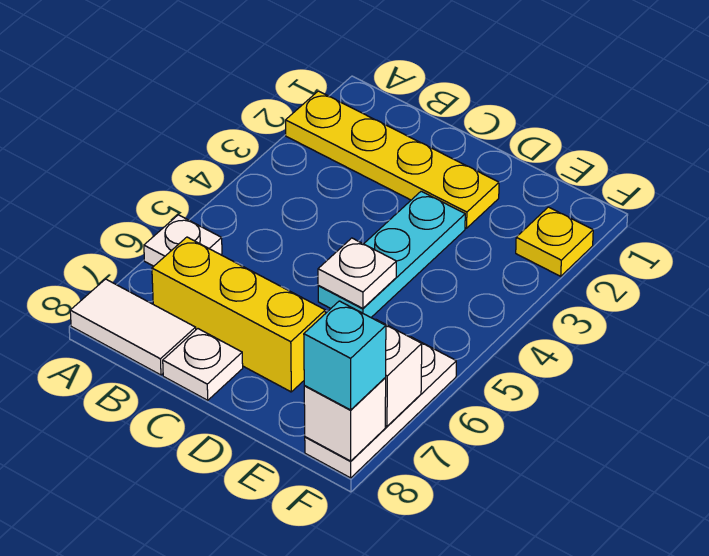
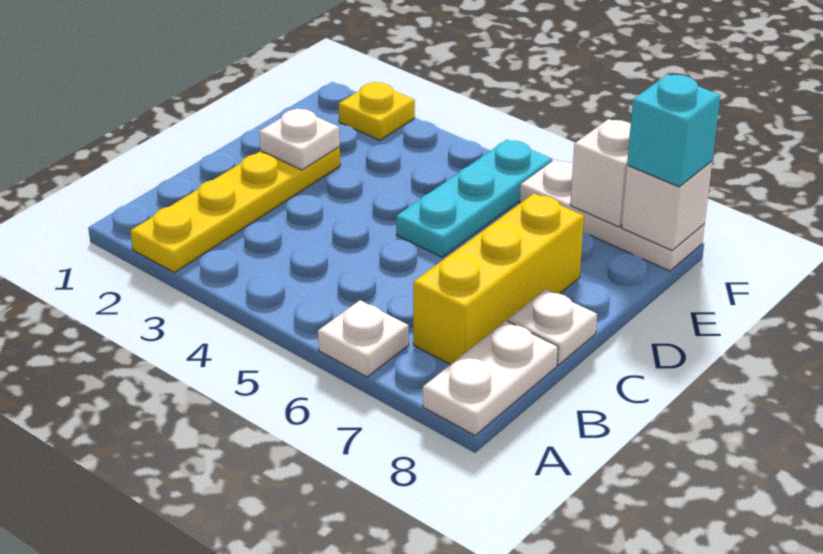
white tile A8:B8 level 1 -> white plate A8:B8 level 1
cyan plate D3:D5 level 1 -> cyan plate D5:F5 level 1
white plate D5 level 2 -> white plate D2 level 2

